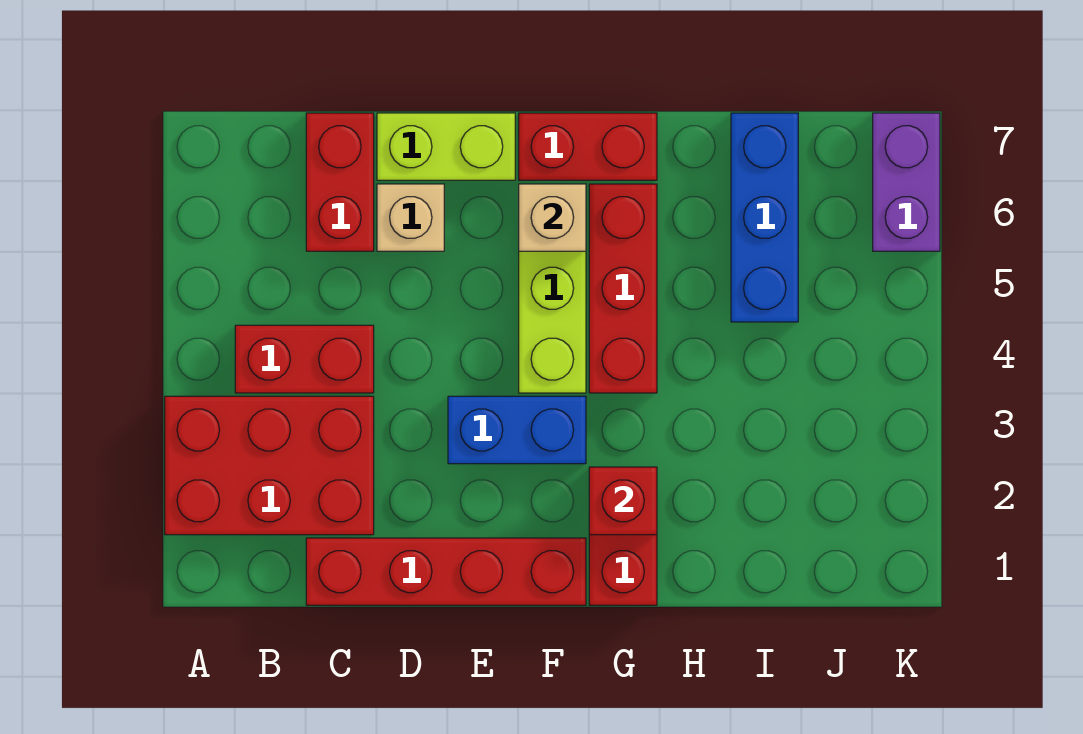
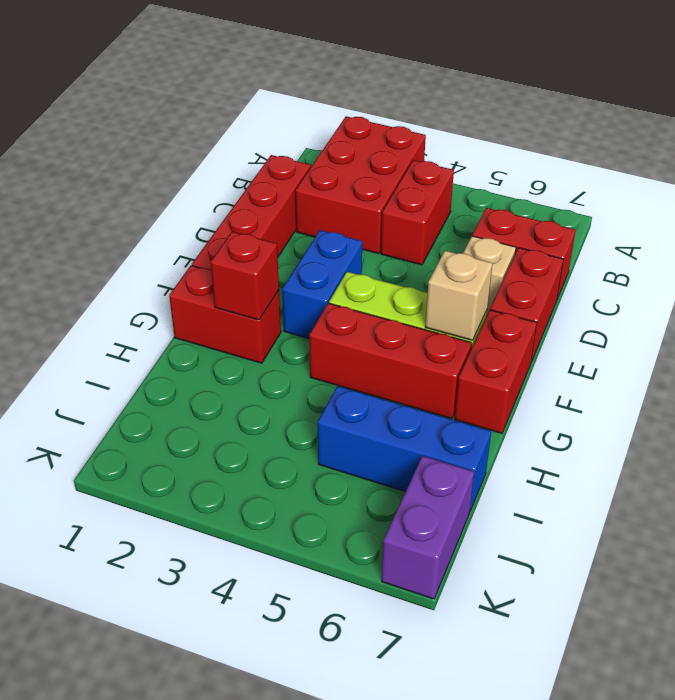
lime brick D7:E7 level 1 -> red brick D7:E7 level 1
purple brick K6:K7 level 1 -> purple brick J7:K7 level 1

